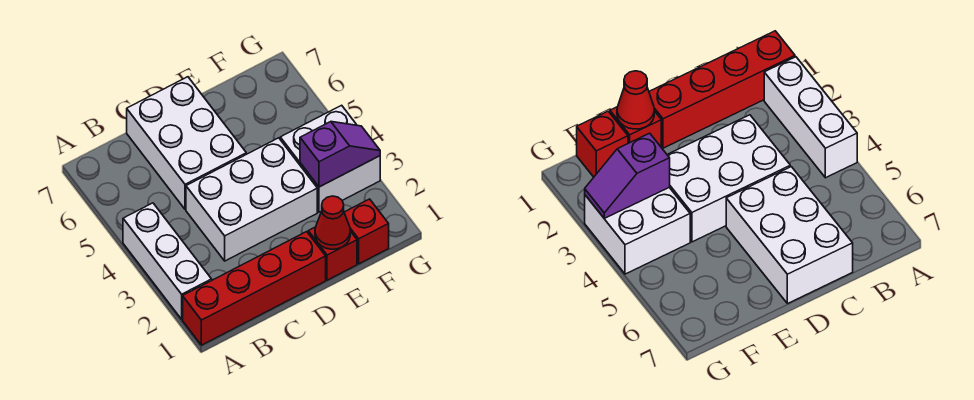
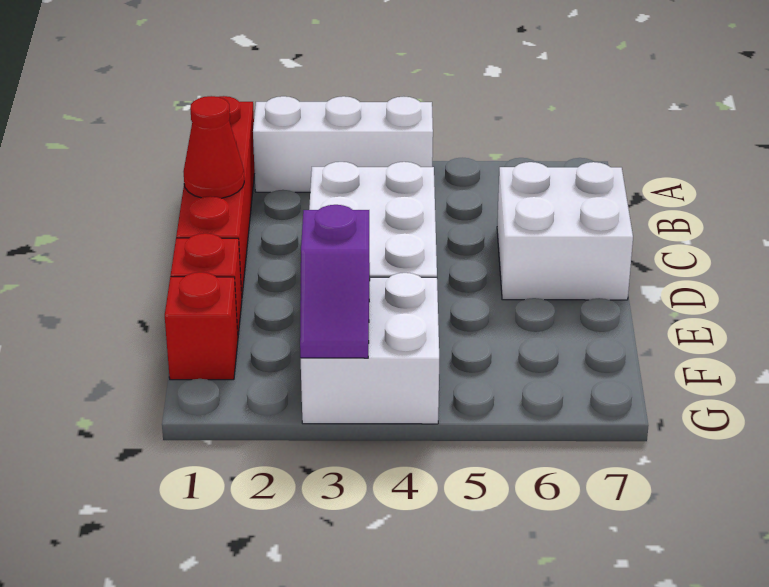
white brick C5:D7 level 1 -> white brick C6:D7 level 1
red cone E1 level 2 -> red cone C1 level 2

